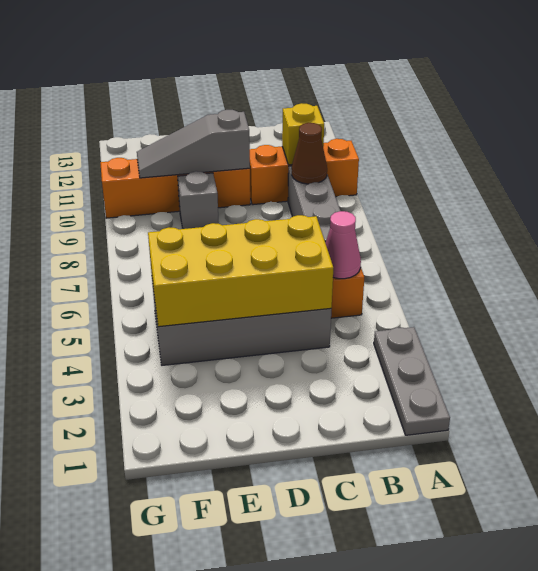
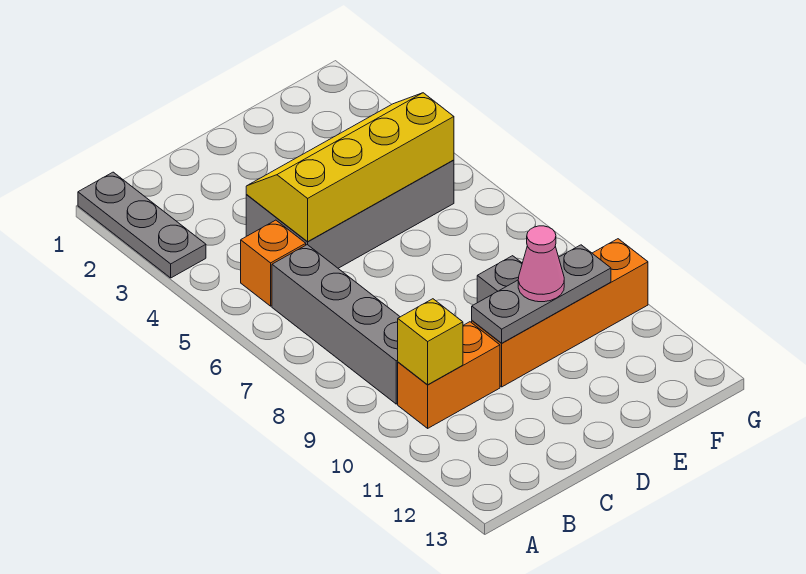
orange brick A10:C10 level 1 -> orange brick B10:C10 level 1
pink cone B5 level 2 -> pink cone E10 level 3
brown cone B9 level 2 -> none
yellow brick C4:F5 level 2 -> yellow slope C4:F5 level 2 top 5
grey slope D10:F10 level 2 top D -> grey plate D10:F10 level 2

